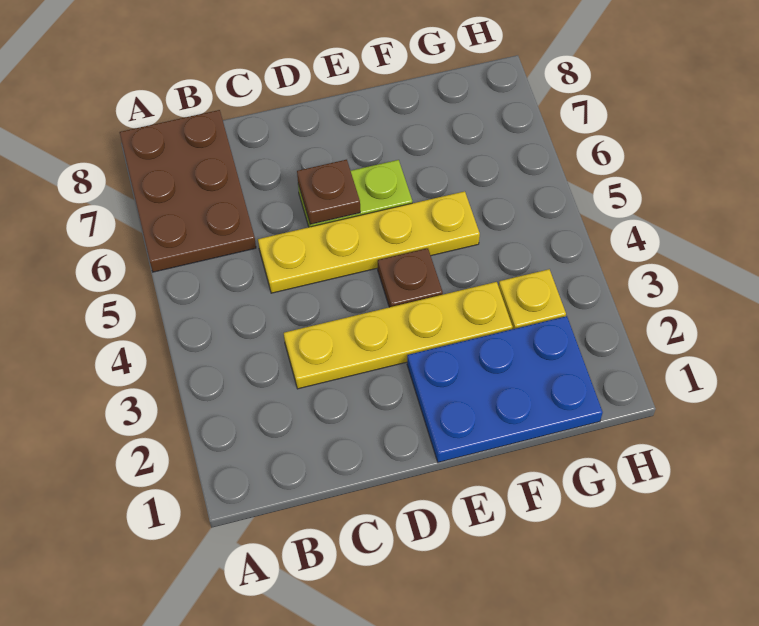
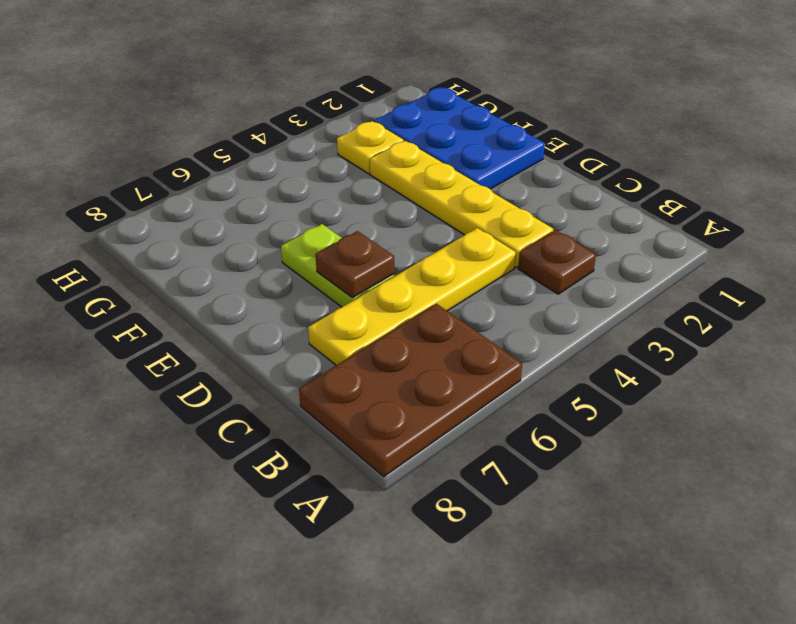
yellow plate C5:F5 level 1 -> yellow plate C4:C7 level 1
brown plate E4 level 1 -> brown plate B3 level 1

